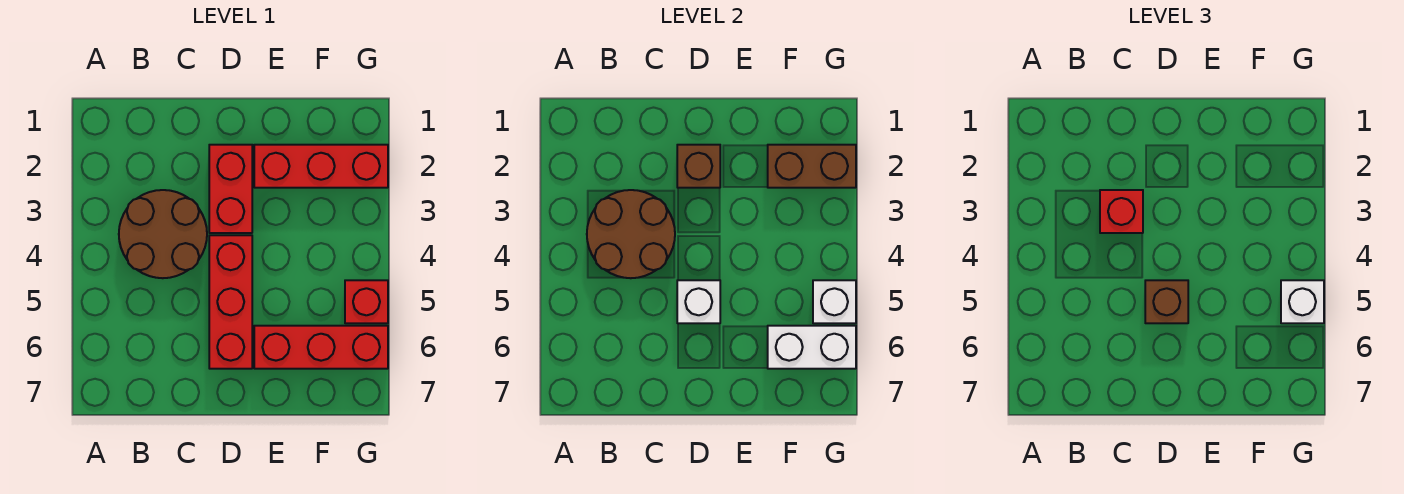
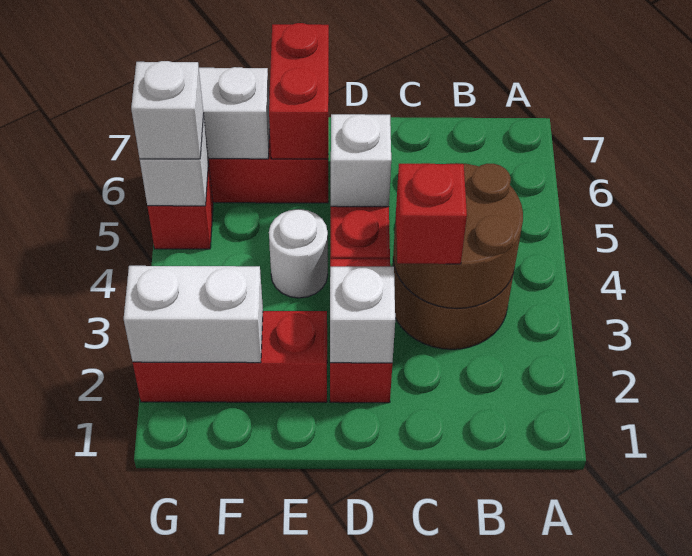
brown brick D2 level 2 -> white brick D2 level 2
brown brick D5 level 3 -> none
none -> white round brick E4 level 1
none -> red brick E6:E7 level 2
brown brick F2:G2 level 2 -> white brick F2:G2 level 2

